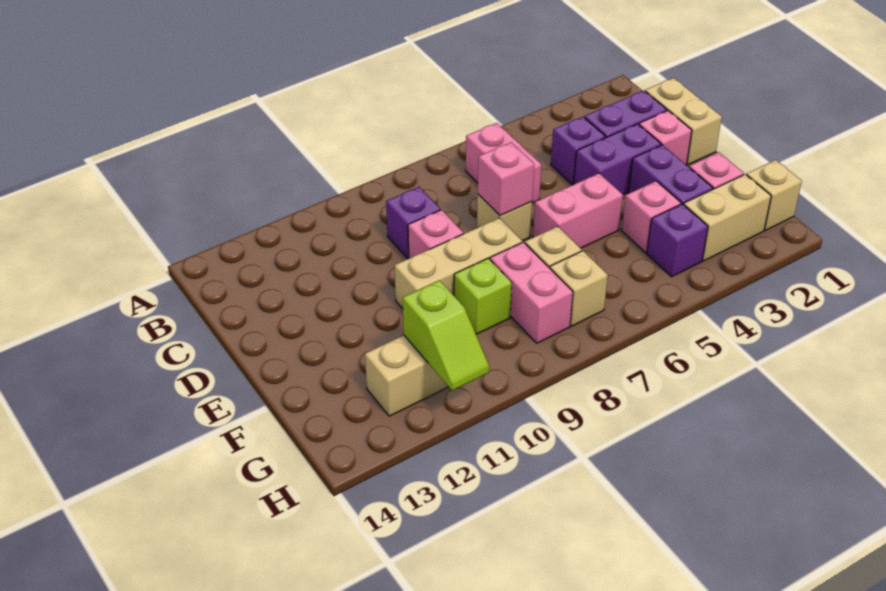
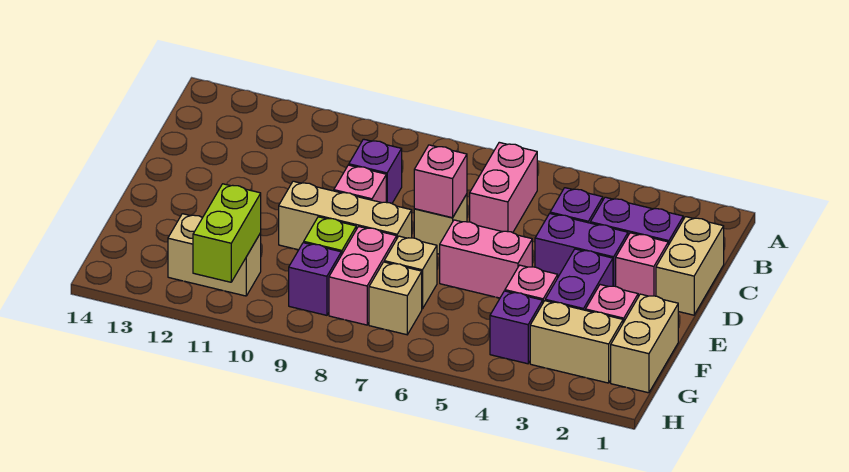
tan brick G1 level 1 -> tan brick F1:G1 level 1
none -> purple brick G9 level 1
lime slope G11:H11 level 2 top G -> lime brick G11:H11 level 2

